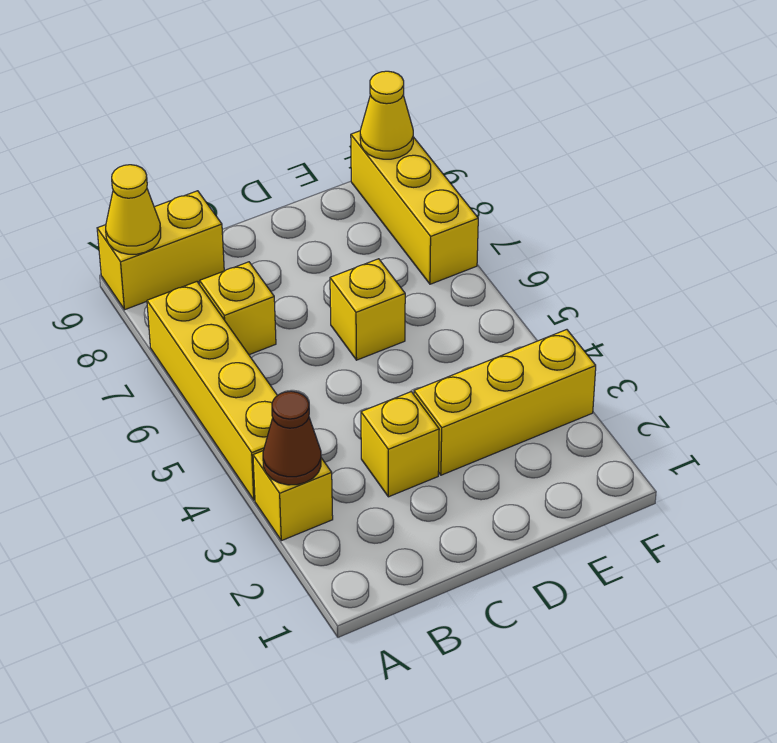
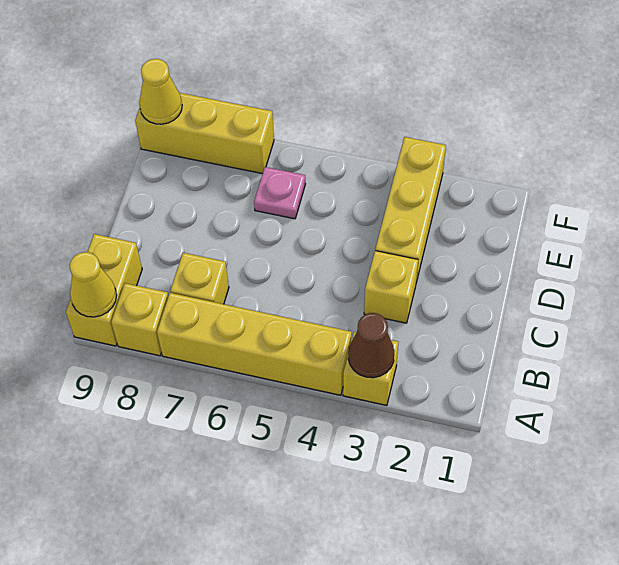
yellow brick D6 level 1 -> yellow brick A8 level 1
none -> pink plate E6 level 1

